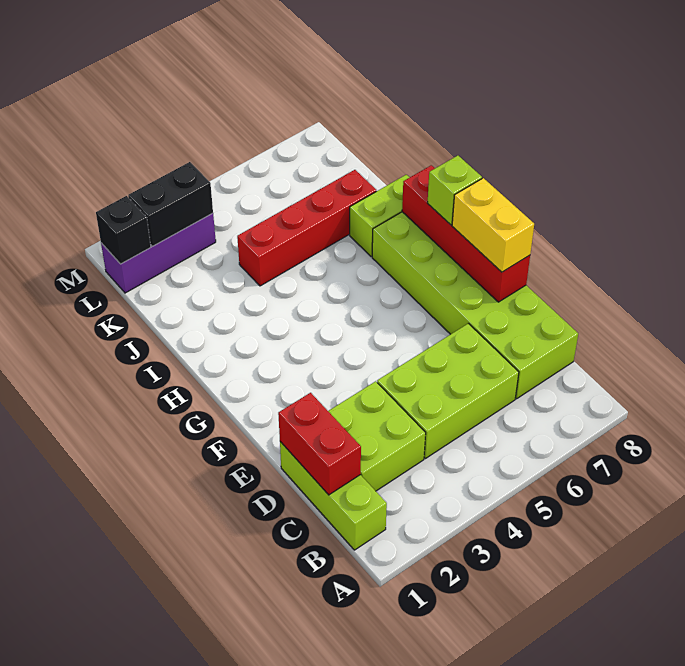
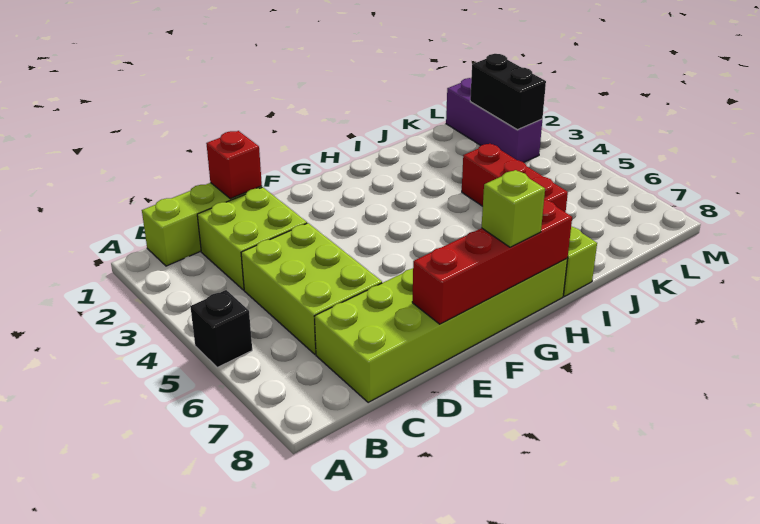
red brick C1:D1 level 2 -> red brick D1 level 2
yellow brick E8:F8 level 3 -> none
red brick J4:J7 level 1 -> red brick J4:J6 level 1
black brick L1 level 2 -> black brick A5 level 1

